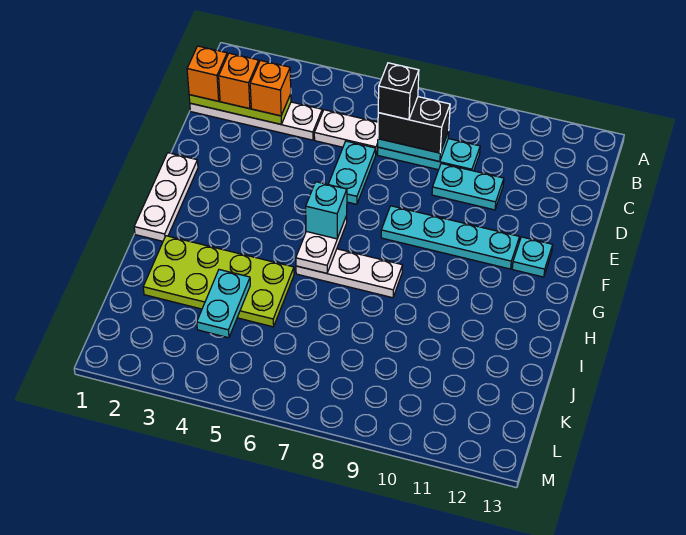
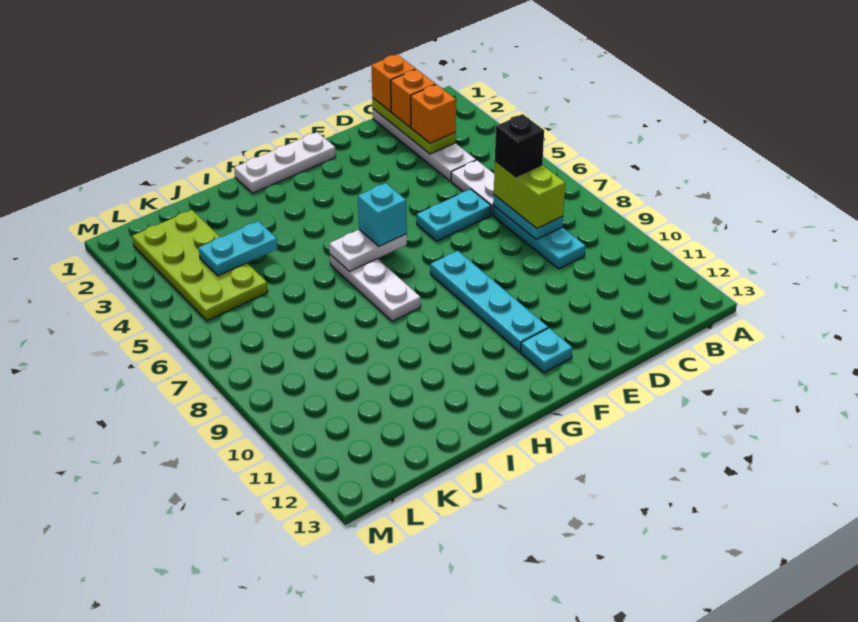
black brick C7:C8 level 3 -> lime brick C7:C8 level 3
cyan plate D9:D10 level 1 -> none
lime plate I2:J5 level 1 -> lime plate K2:L5 level 1

